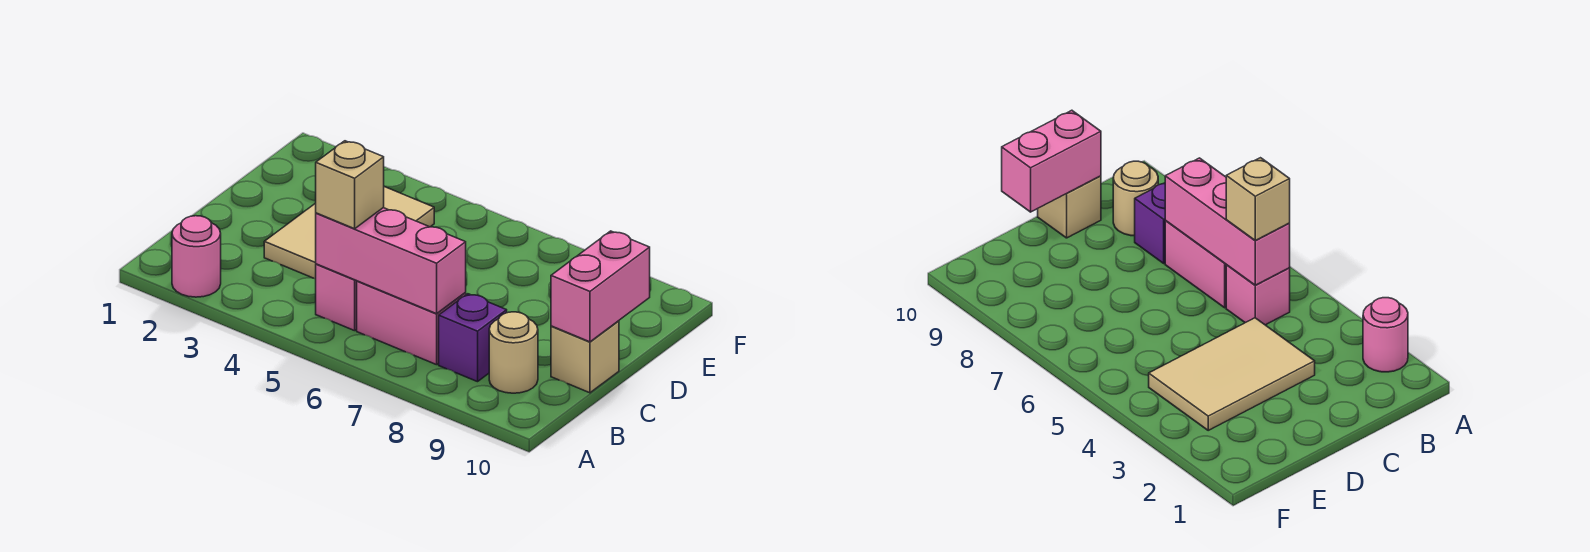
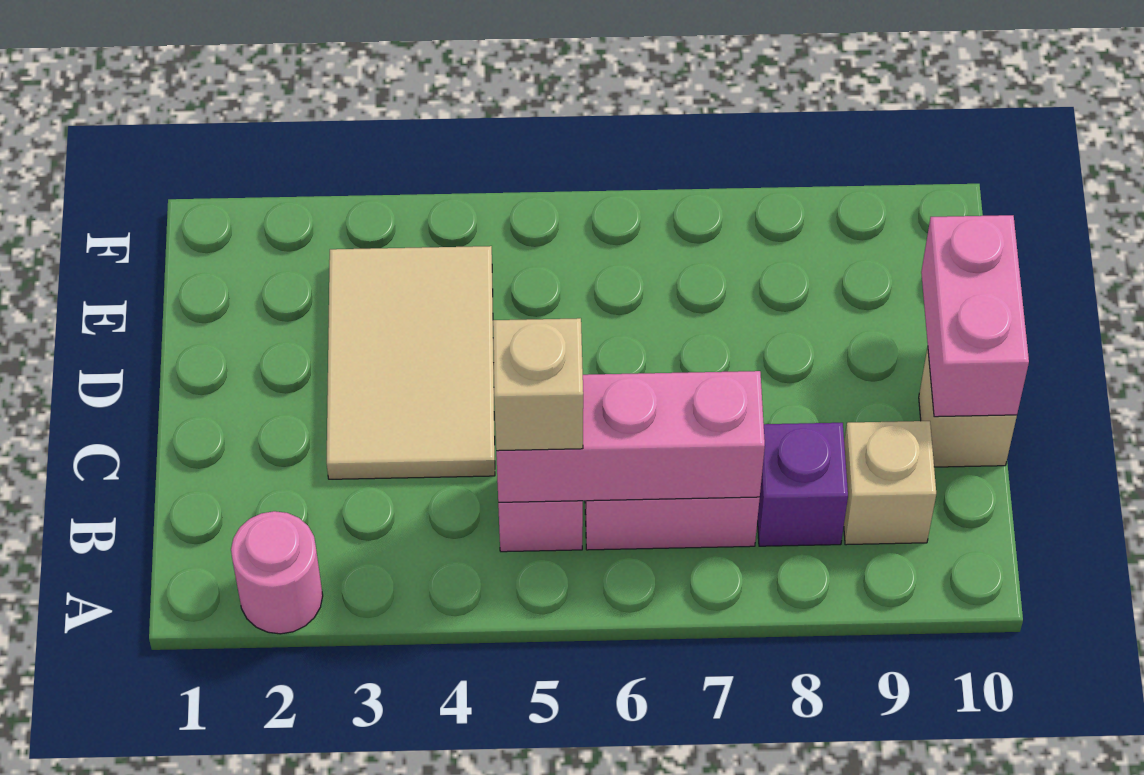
tan round brick B9 level 1 -> tan brick B9 level 1

